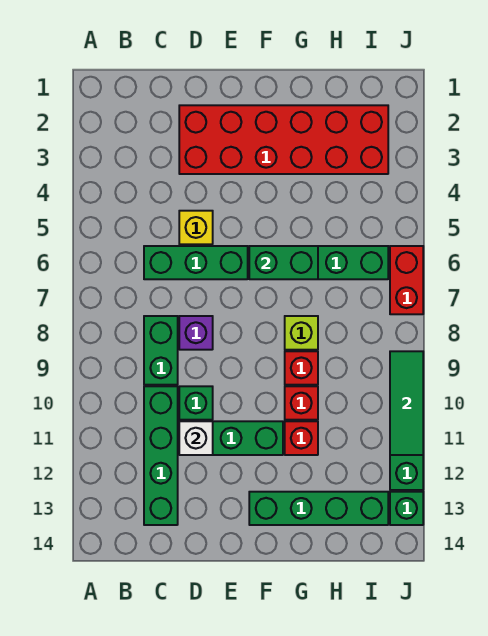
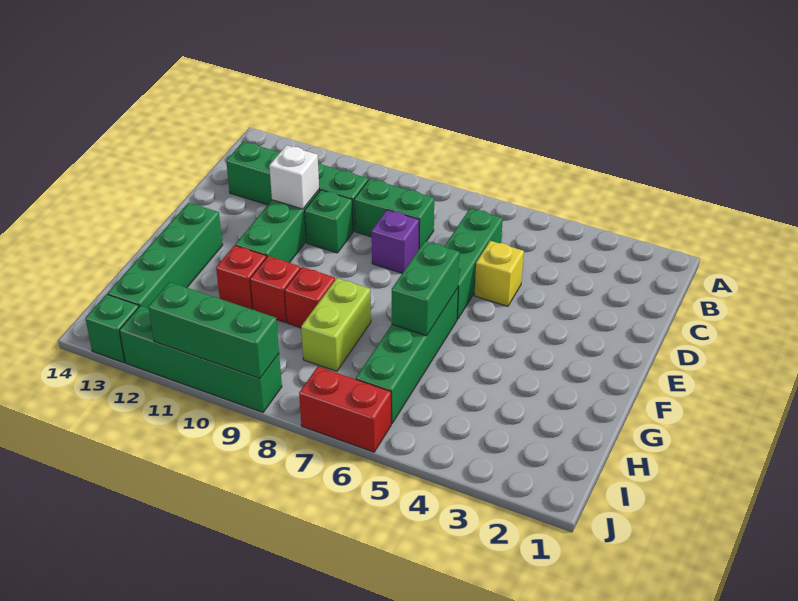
red brick D2:I3 level 1 -> none
lime brick G8 level 1 -> lime brick G8:H8 level 1
green tile J9:J11 level 2 -> green brick J9:J11 level 2

